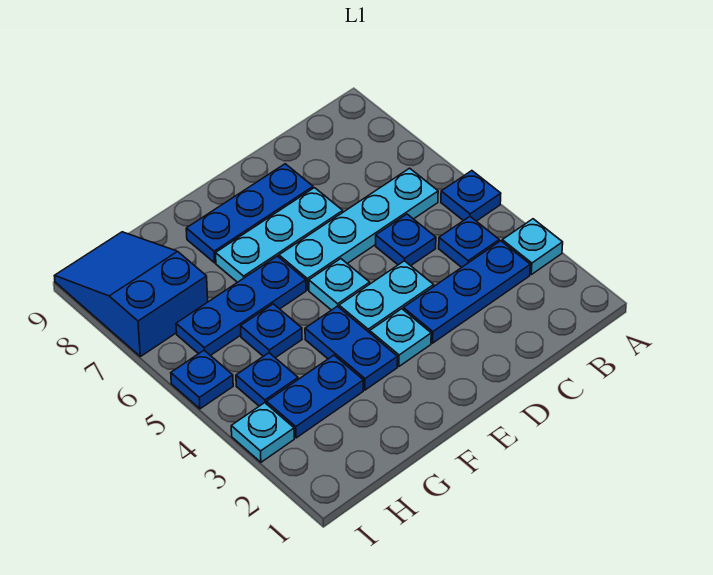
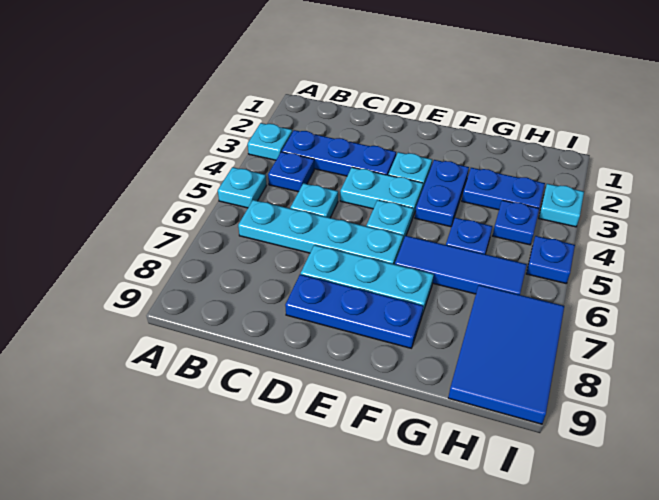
blue plate A5 level 1 -> cyan plate A5 level 1
blue plate C5 level 1 -> cyan plate C5 level 1
blue plate F6:H6 level 1 -> blue tile F6:H6 level 1
blue slope H7:I9 level 1 top 7 -> blue tile H7:I9 level 1

